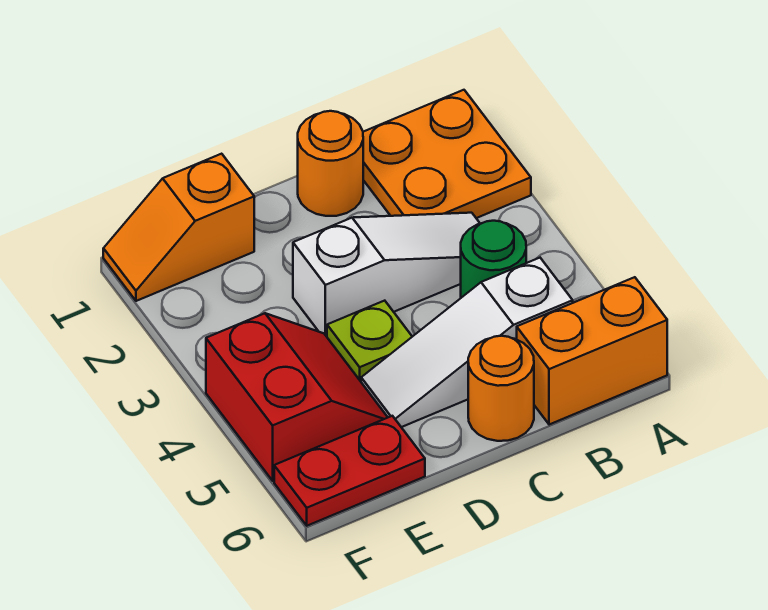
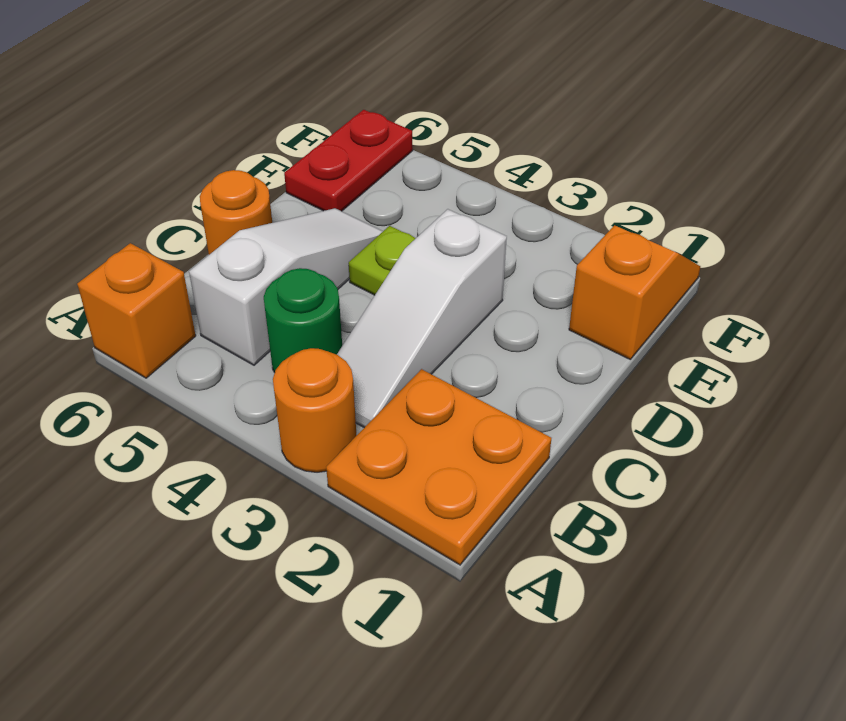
orange brick A6:B6 level 1 -> orange brick A6 level 1
orange round brick C1 level 1 -> orange round brick A3 level 1
red slope E4:F5 level 1 top F -> none

